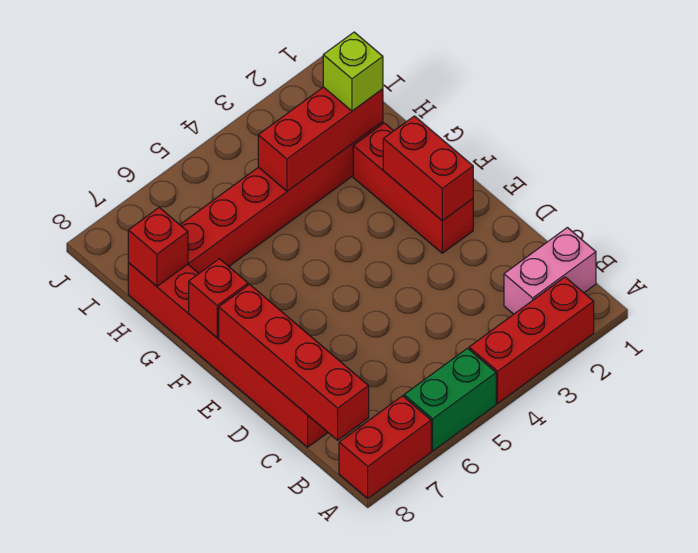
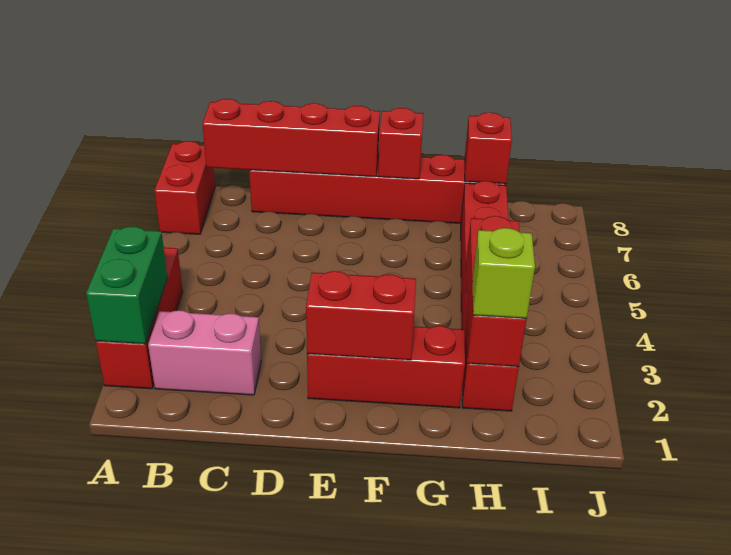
green brick A5:A6 level 1 -> green brick A2:A3 level 2
pink brick B1:B2 level 1 -> pink brick B2:C2 level 1

